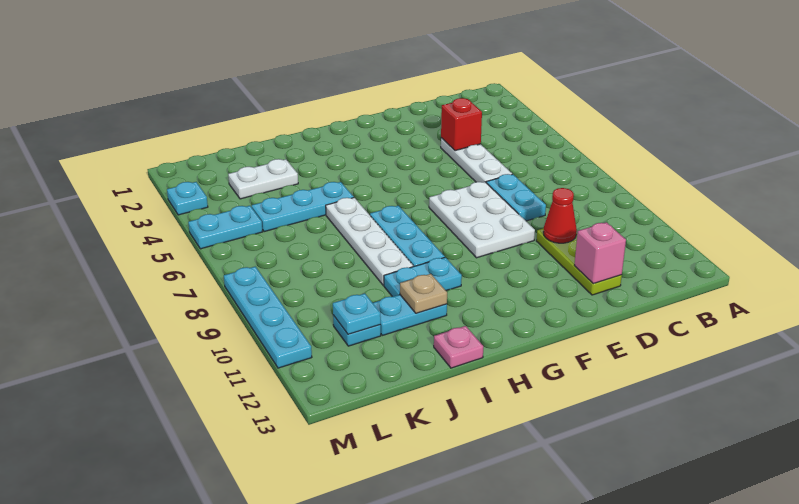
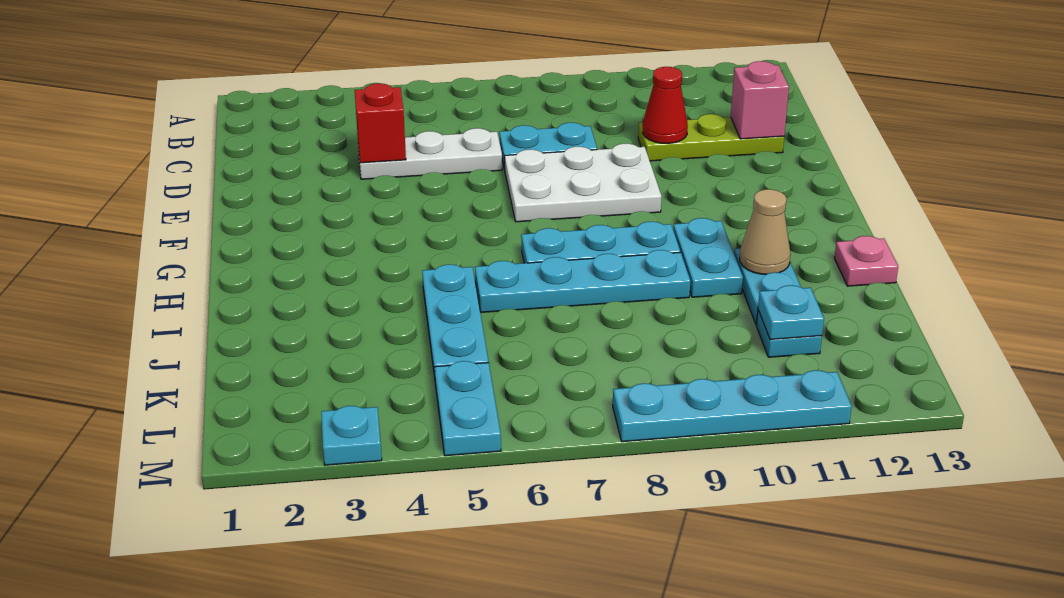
white plate I6:I9 level 1 -> cyan plate I6:I9 level 1
tan plate I11 level 2 -> tan cone I11 level 2
white plate J3:K3 level 1 -> none

